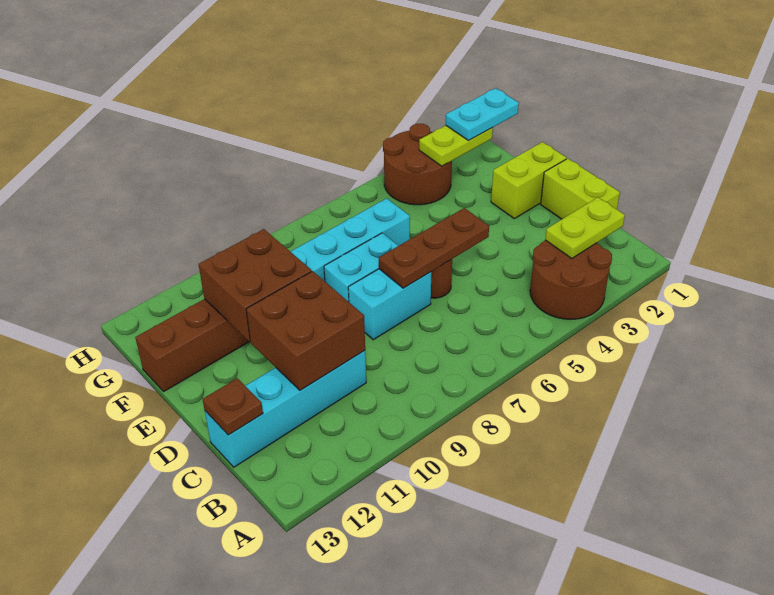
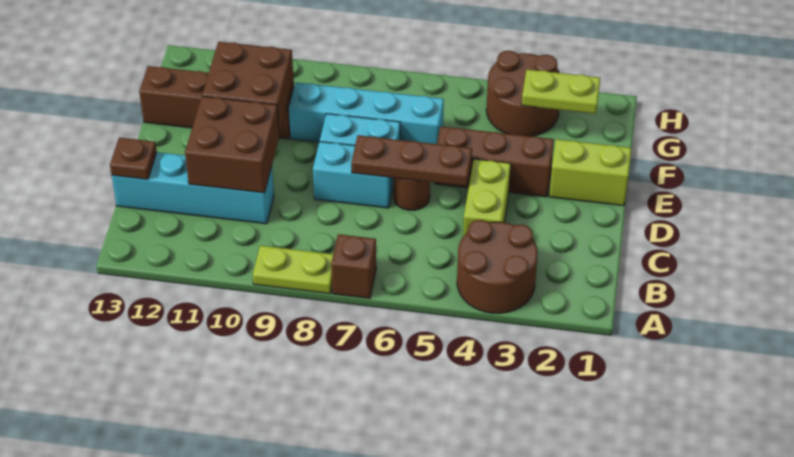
none -> brown brick A7 level 1
lime plate B2:B3 level 2 -> lime plate A8:A9 level 1
lime brick C1:D1 level 1 -> lime brick C4:D4 level 1
none -> brown brick E3:E5 level 1
cyan plate G1:G2 level 3 -> none

